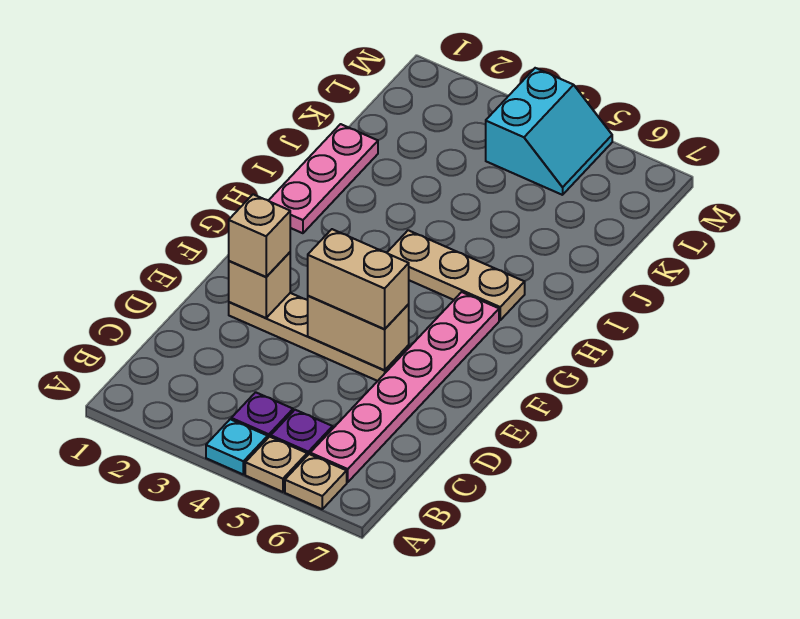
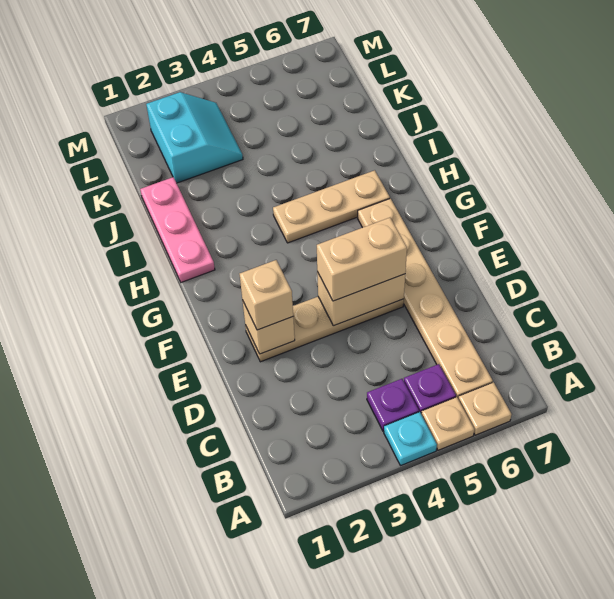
pink plate B6:G6 level 1 -> tan plate B6:G6 level 1
cyan slope L4:M5 level 1 top 4 -> cyan slope K2:L3 level 1 top 2

